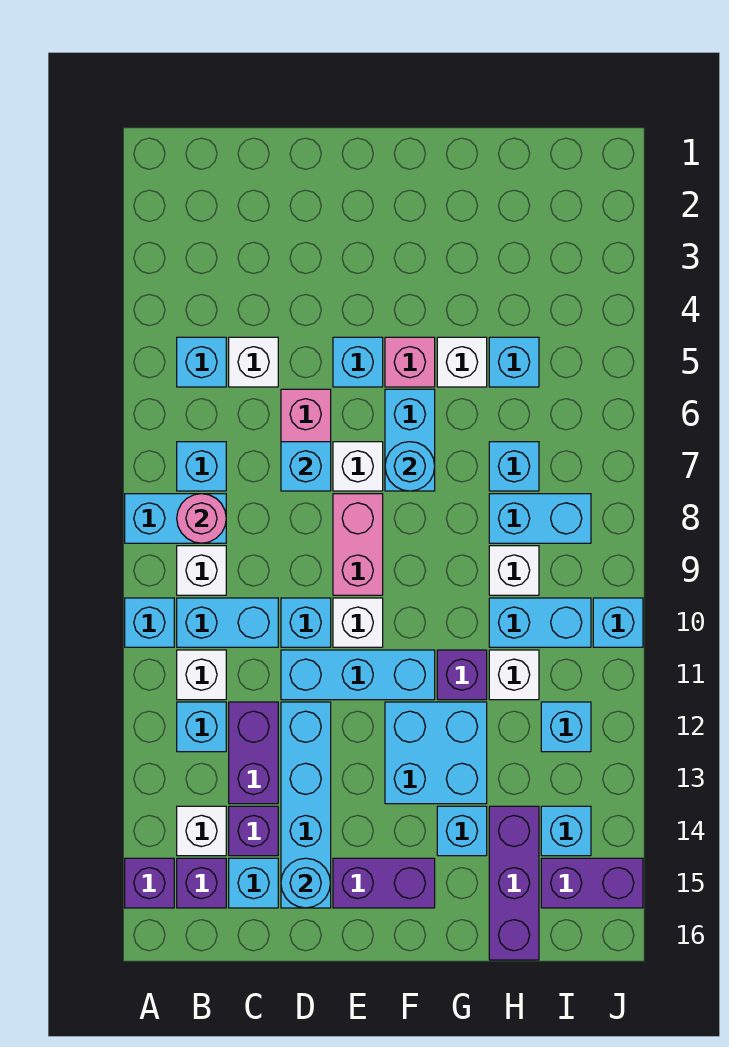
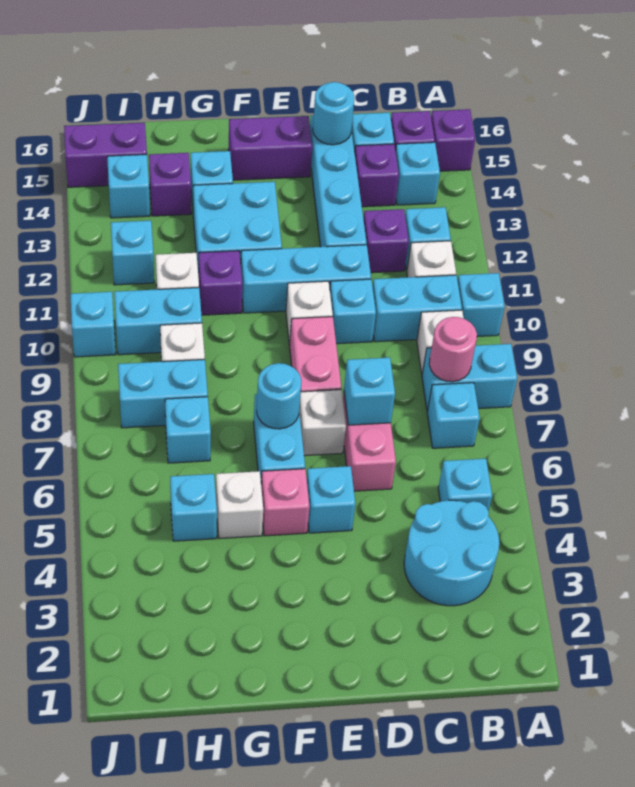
none -> cyan round brick B3:C4 level 1
white brick B14 level 1 -> cyan brick B14 level 1
white brick C5 level 1 -> none
purple brick C12:C13 level 1 -> purple brick C12 level 1
purple brick H14:H16 level 1 -> purple brick H14 level 1

